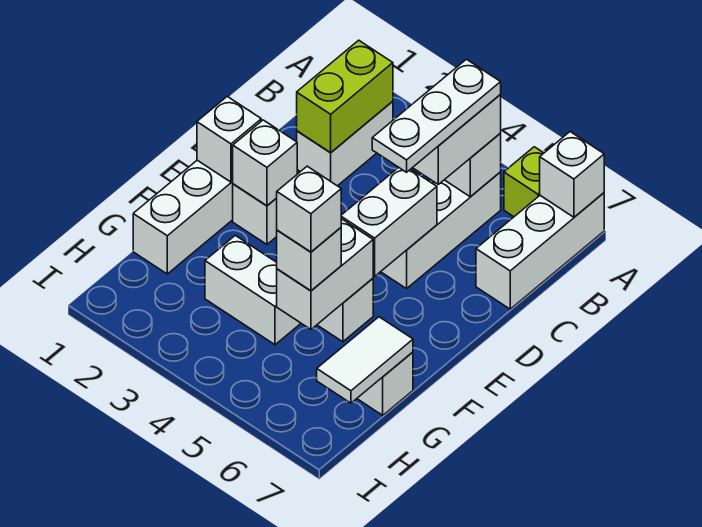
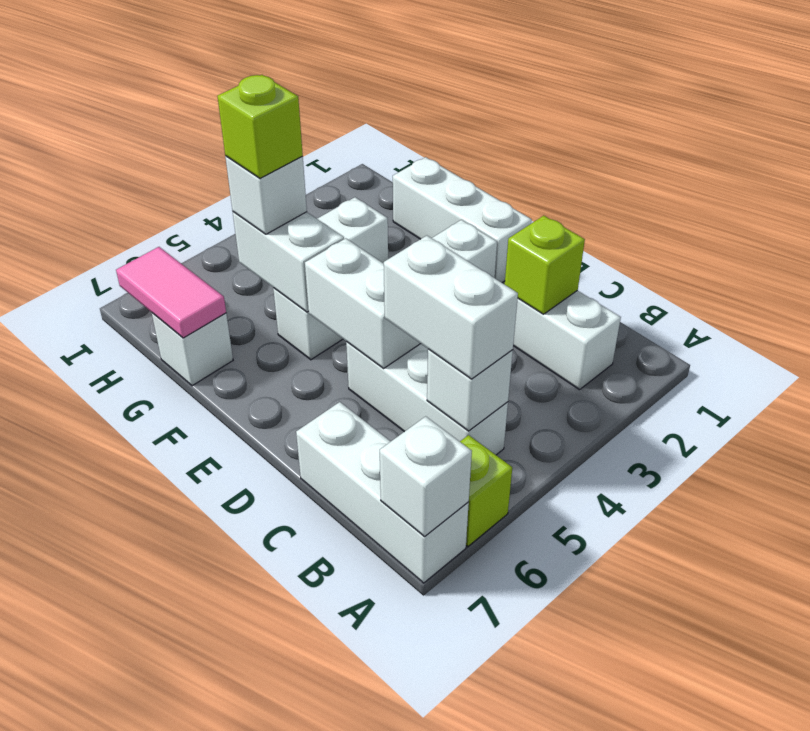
lime brick B2:C2 level 2 -> lime brick C2 level 2
white plate B5:D5 level 4 -> none
white brick E1 level 2 -> none
white brick E2 level 2 -> none
white brick G5 level 4 -> lime brick G5 level 4
white tile G7:H7 level 2 -> pink tile G7:H7 level 2

